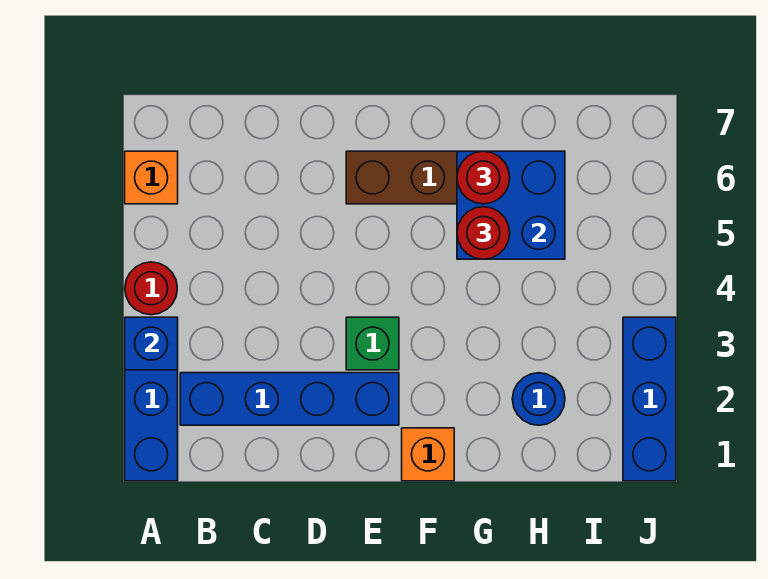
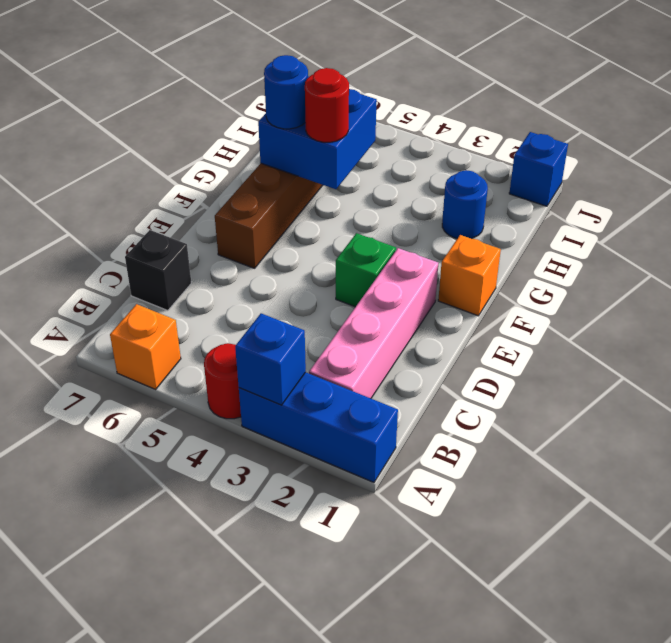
blue brick B2:E2 level 1 -> pink brick B2:E2 level 1
none -> black brick C7 level 1
red round brick G6 level 3 -> blue round brick G6 level 3
blue brick J1:J3 level 1 -> blue brick J1 level 1

